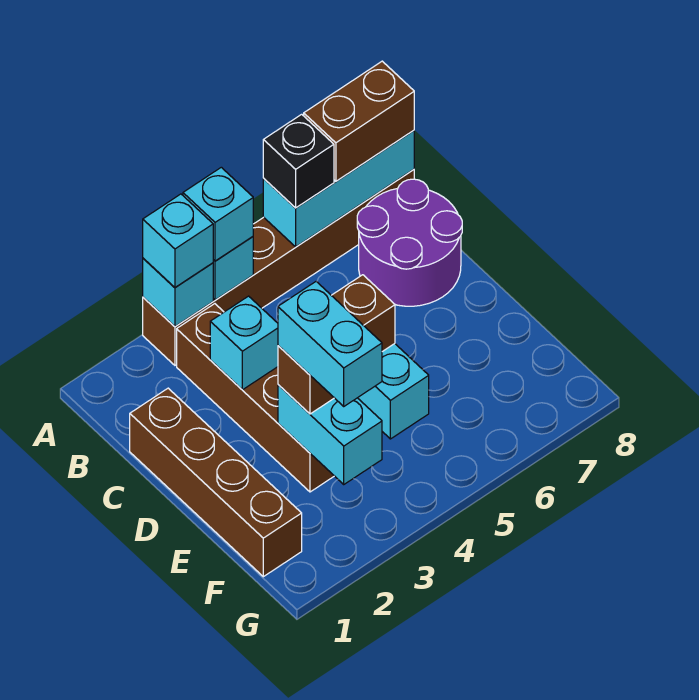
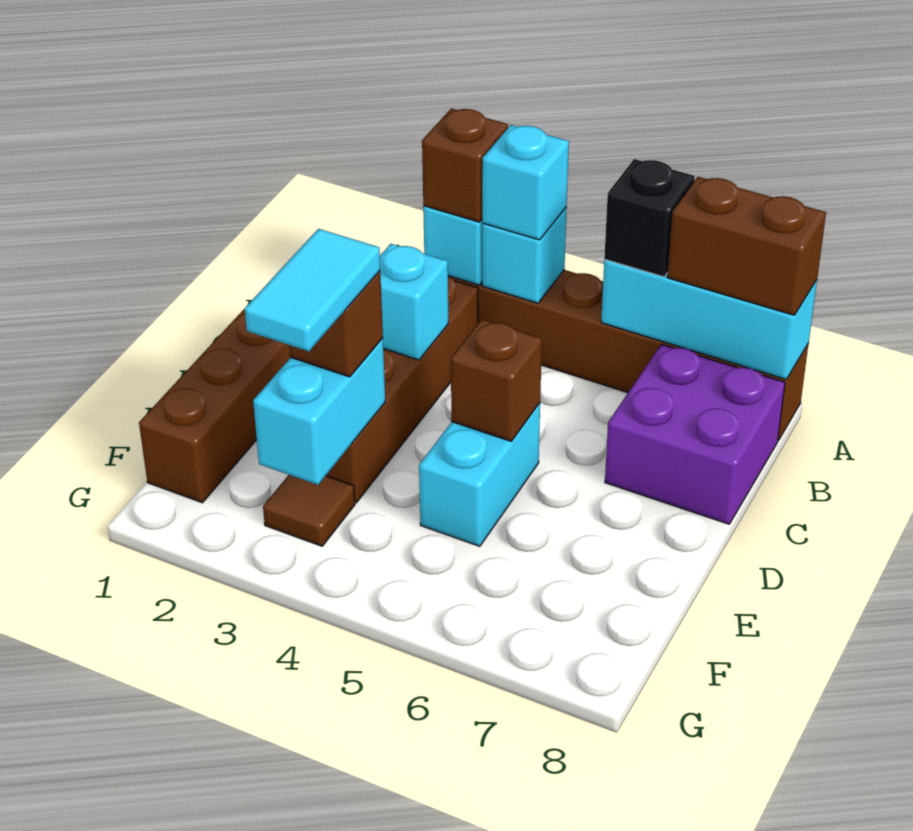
cyan brick A3 level 3 -> brown brick A3 level 3
purple round brick B7:C8 level 1 -> purple brick B7:C8 level 1
cyan brick E3:F3 level 4 -> cyan tile E3:F3 level 4
none -> brown tile F3 level 1

